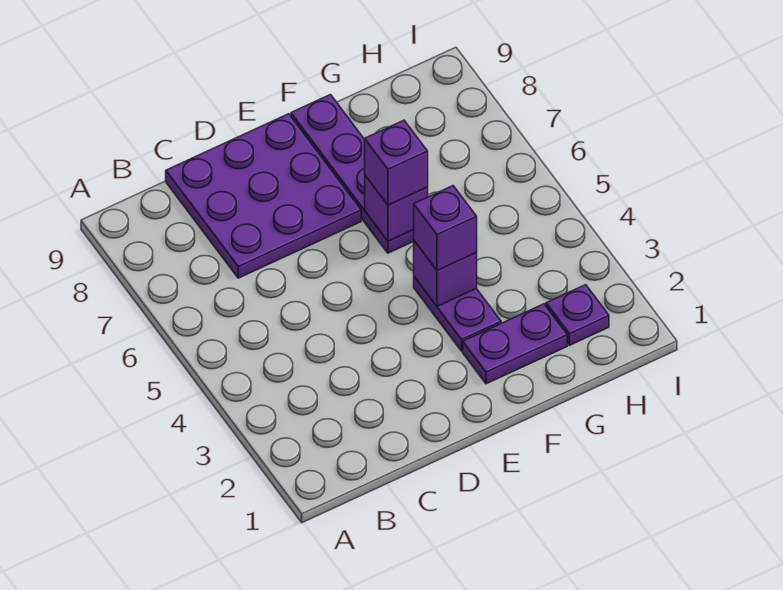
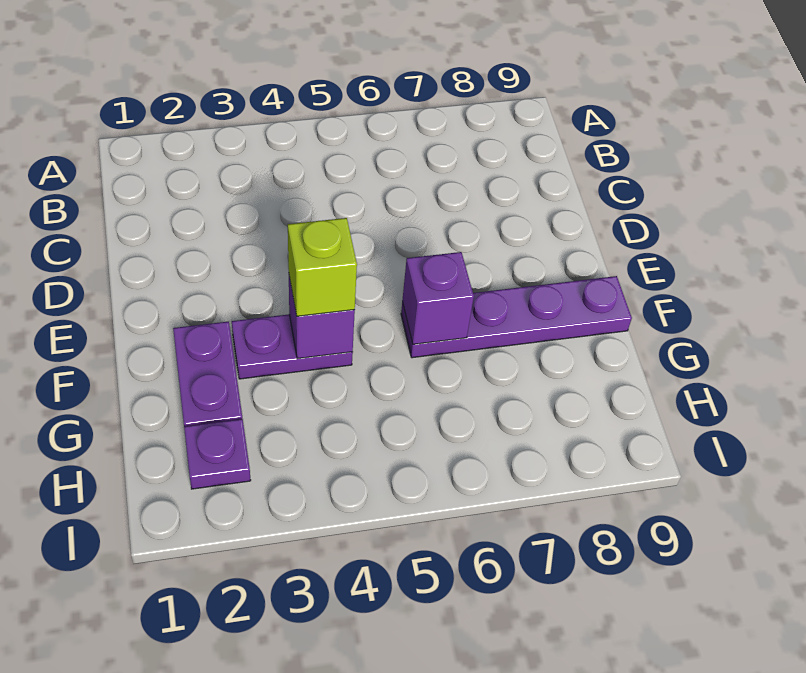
purple plate C7:E9 level 1 -> none
purple brick F4 level 3 -> lime brick F4 level 3
purple brick F6 level 3 -> none

